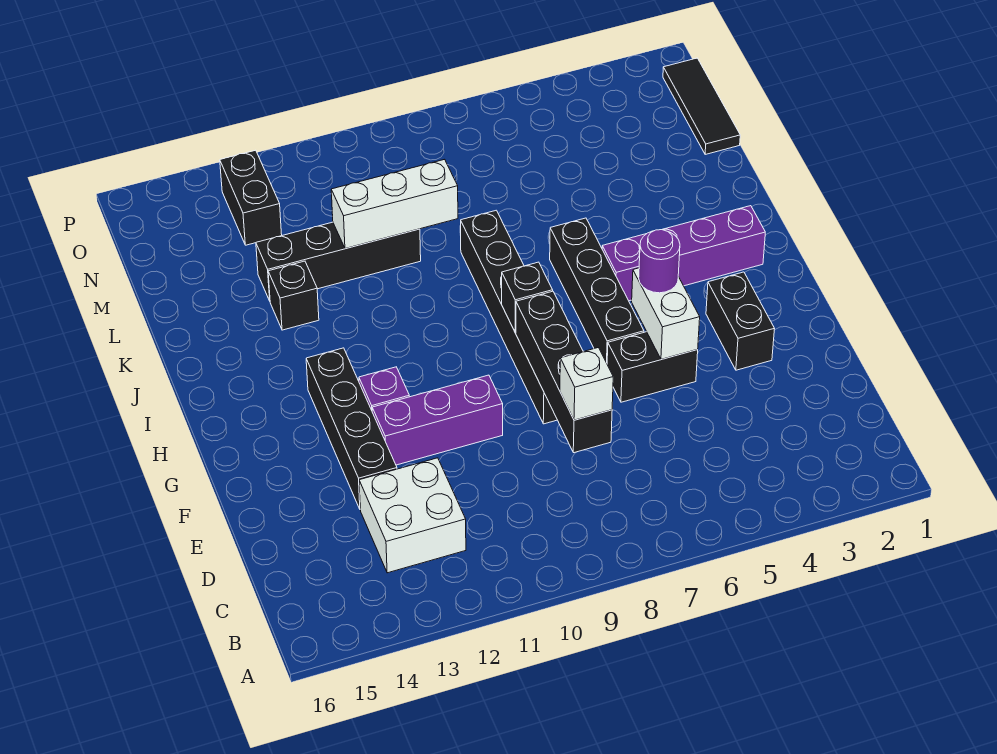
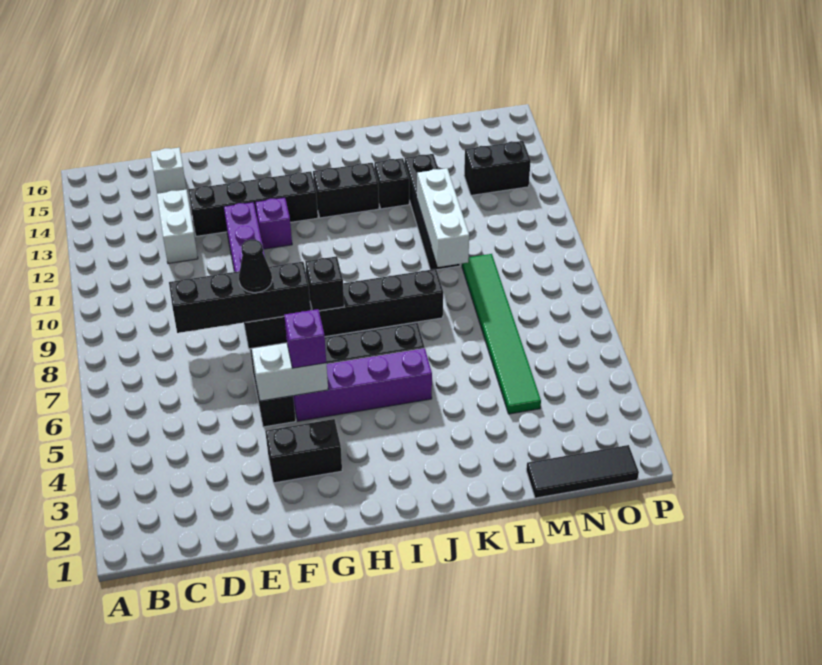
white brick C12:D13 level 1 -> white brick D12:D13 level 1
white brick D8 level 3 -> white brick D15 level 1
none -> black cone F8 level 3
purple round brick G5 level 3 -> purple brick G5 level 3
purple brick I2:I5 level 1 -> purple brick G5:J5 level 1
none -> black brick I13:J13 level 1
none -> green tile M4:M9 level 1

